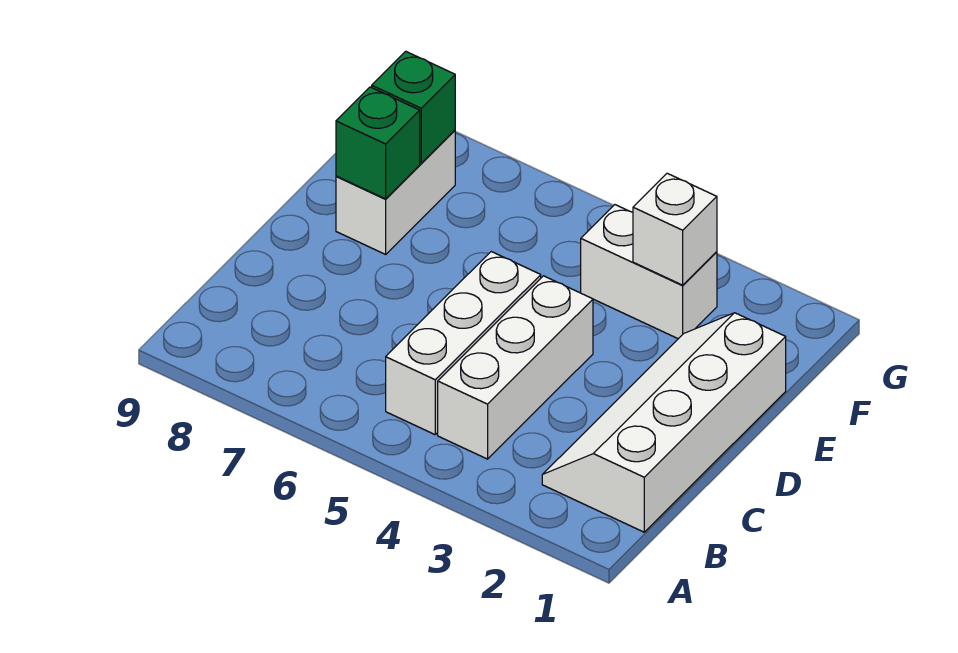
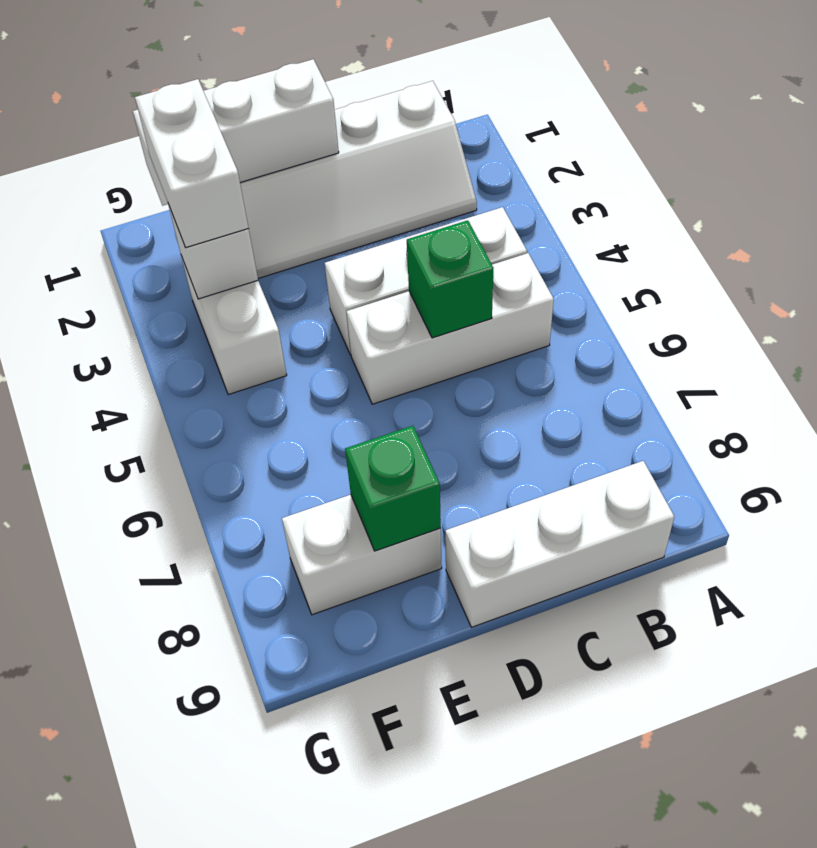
none -> white brick B9:D9 level 1
none -> white brick D1:F1 level 2
none -> white brick F2:F3 level 3
green brick F8 level 2 -> green brick C5 level 2

